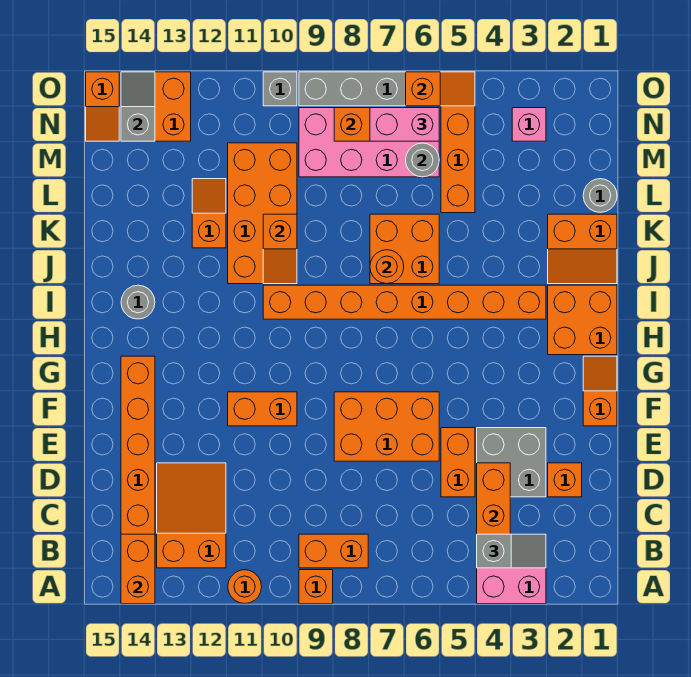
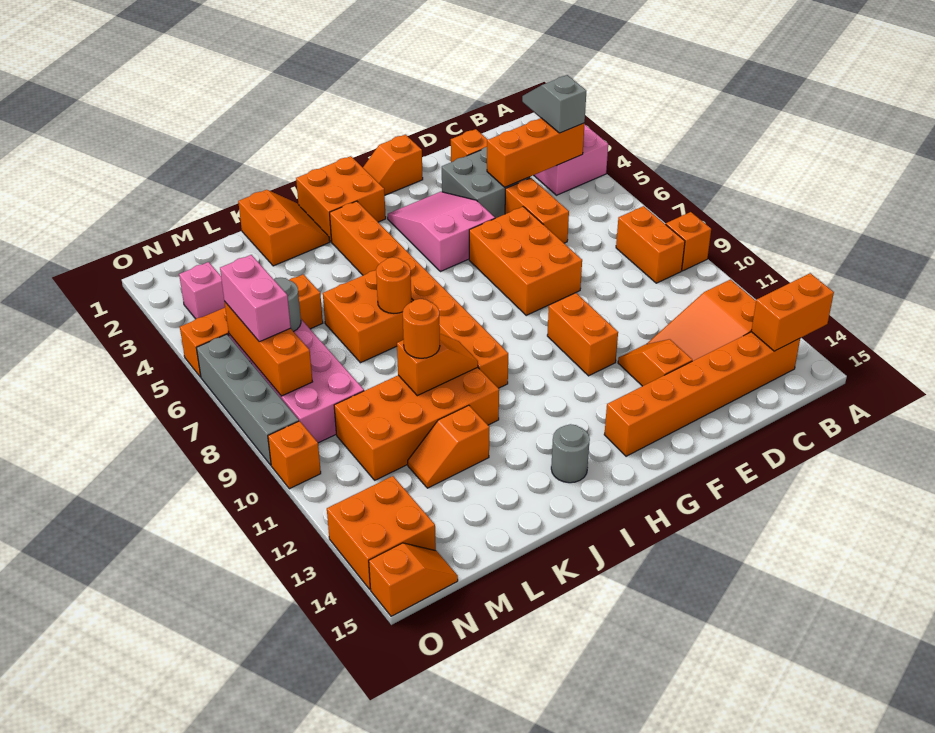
orange round brick A11 level 1 -> orange round brick K10 level 3
orange brick D5:E5 level 1 -> orange brick D5:D6 level 1
none -> pink slope F3:G5 level 1 top 5
grey round brick L1 level 1 -> none
grey slope N14:O14 level 2 top N -> none
orange slope O5:O6 level 2 top 6 -> orange slope E12:E13 level 1 top 13
grey brick O10 level 1 -> orange brick O10 level 1

